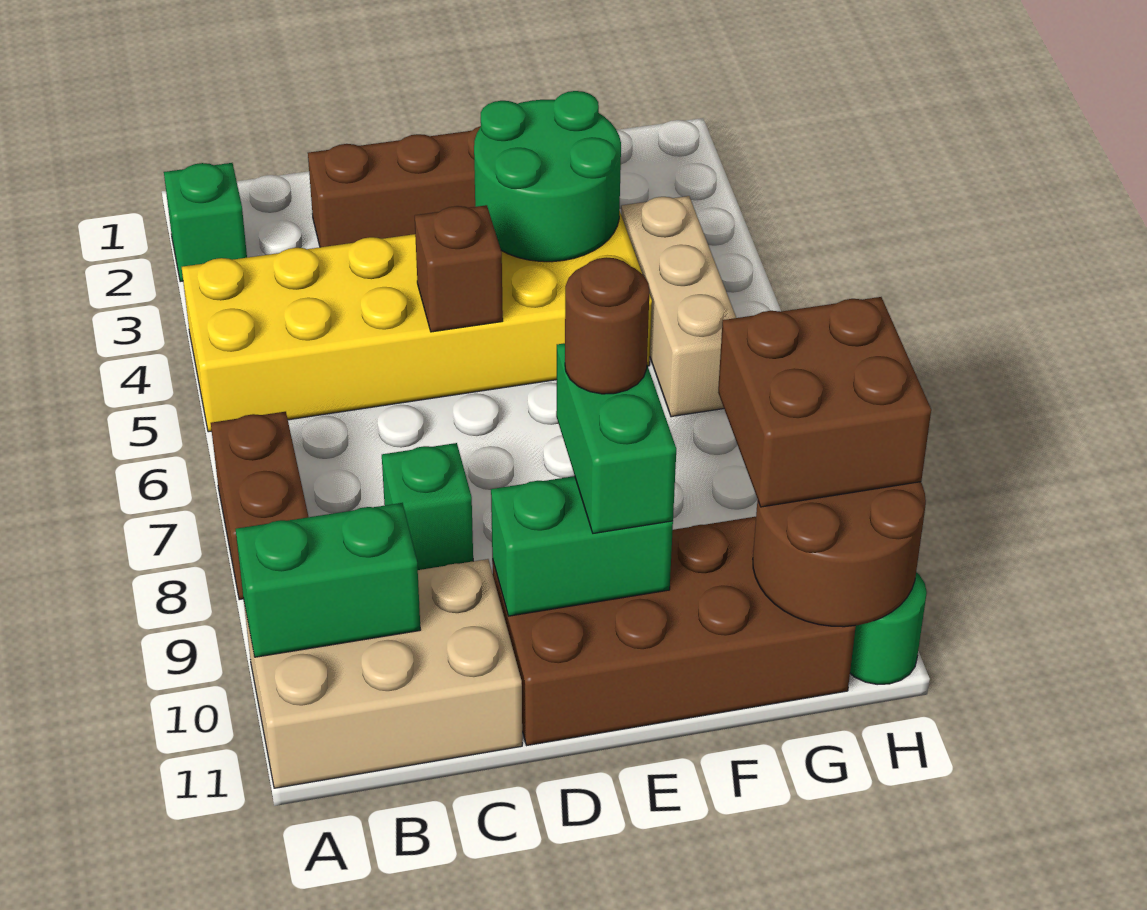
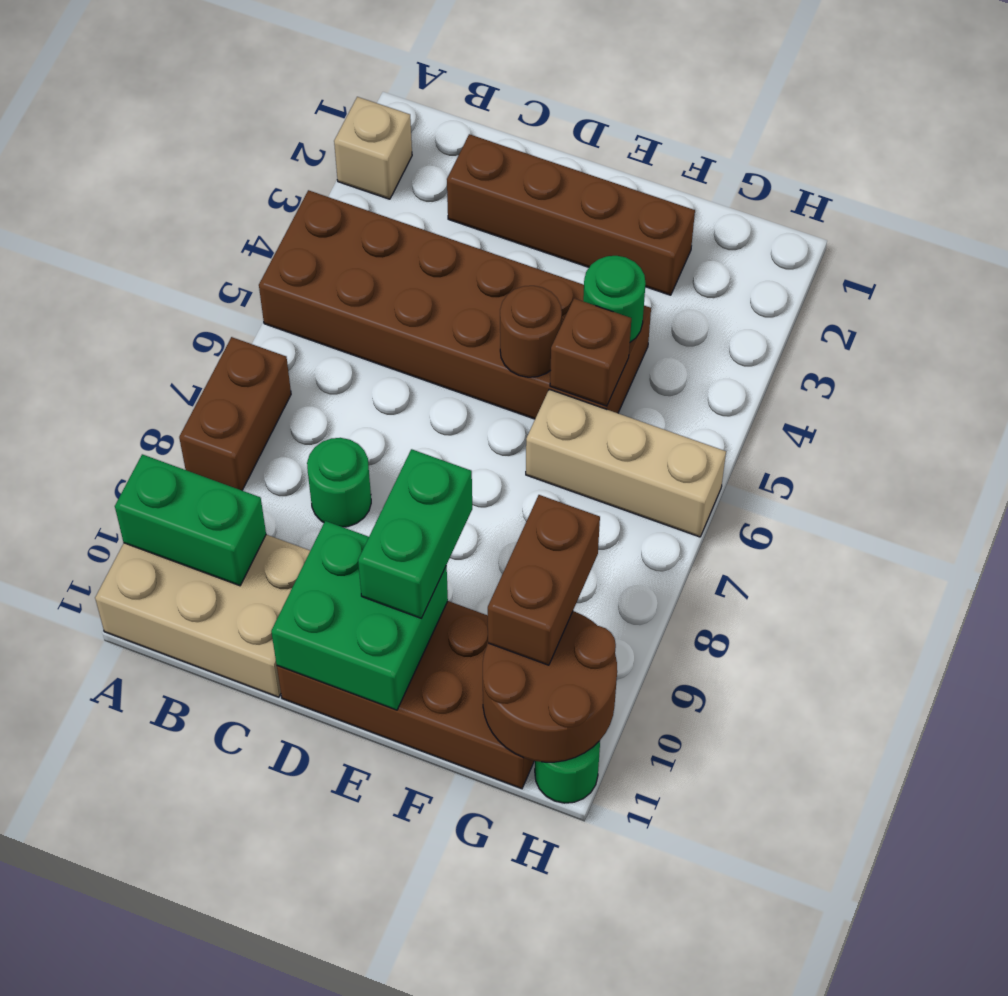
green brick A2 level 1 -> tan brick A2 level 1
yellow brick A4:F5 level 1 -> brown brick A4:F5 level 1
green brick C8 level 1 -> green round brick C8 level 1
brown brick D5 level 2 -> brown brick F5 level 2
green brick D10:E10 level 2 -> green brick D10:E11 level 2
green round brick E3:F4 level 2 -> green round brick F4 level 2
brown round brick E9 level 4 -> brown round brick E5 level 2
tan brick G4:G6 level 1 -> tan brick F6:H6 level 1
brown brick G9:H10 level 3 -> brown brick G9:G10 level 3

